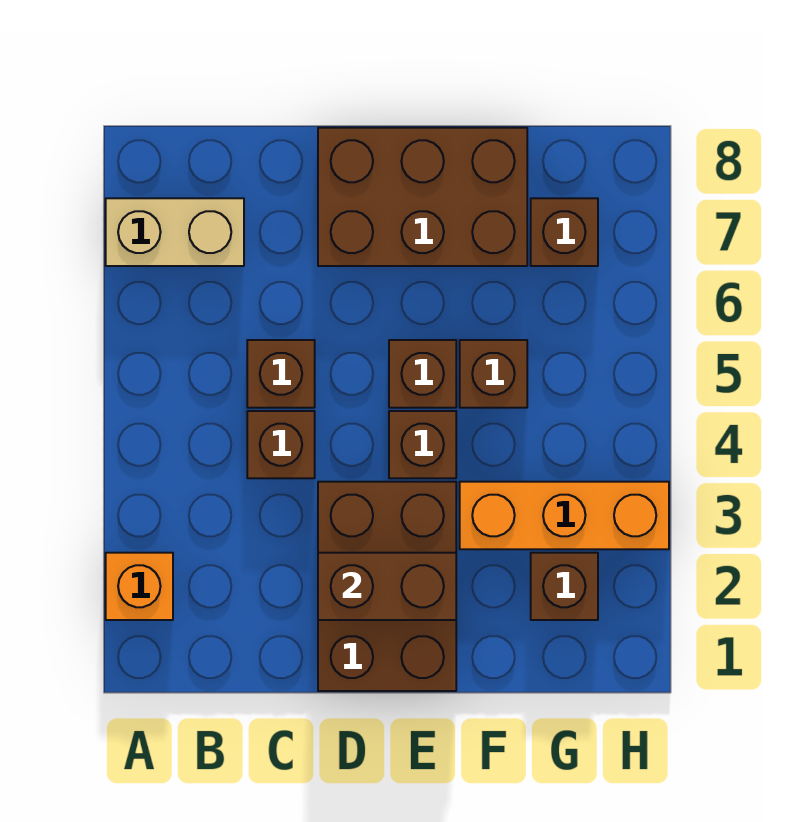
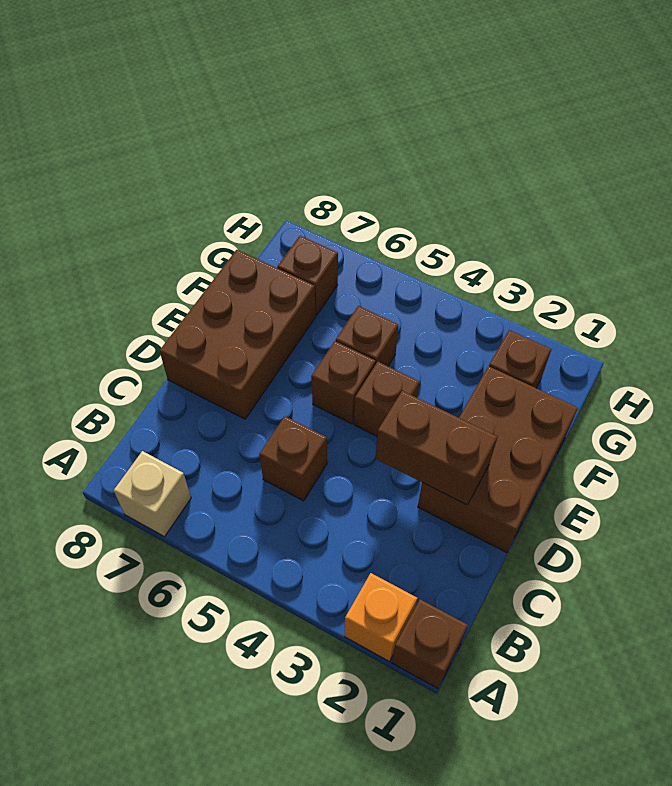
tan brick A7:B7 level 1 -> tan brick A7 level 1
brown brick C4 level 1 -> brown brick A1 level 1
brown brick D1:E3 level 1 -> brown brick D1:F2 level 1
brown brick D2:E2 level 2 -> brown brick D2:D3 level 2
orange brick F3:H3 level 1 -> none

